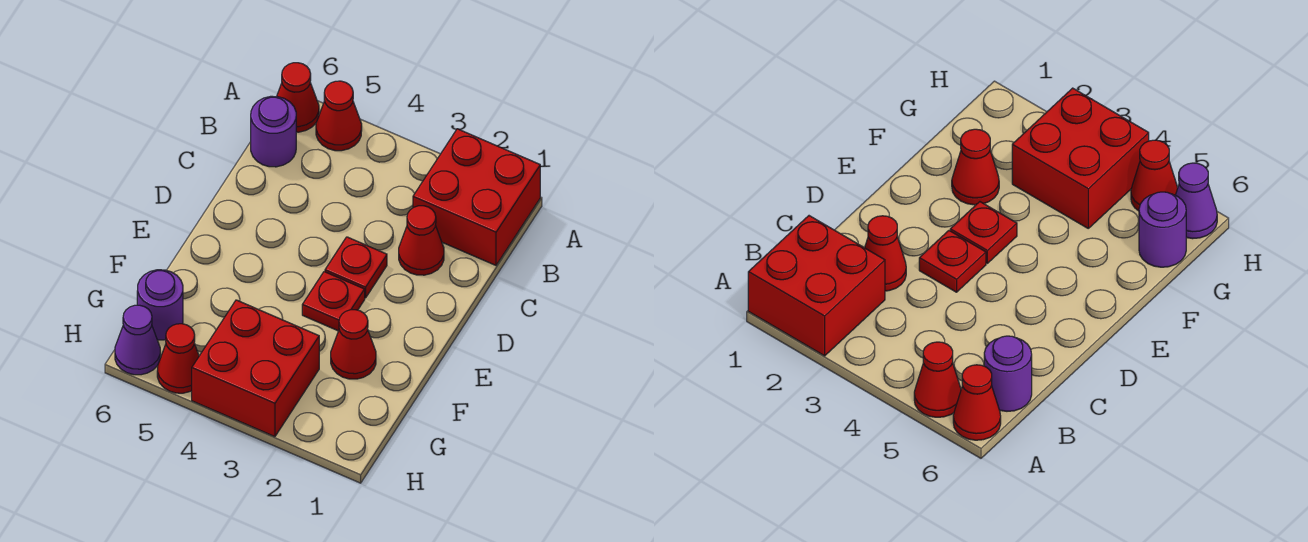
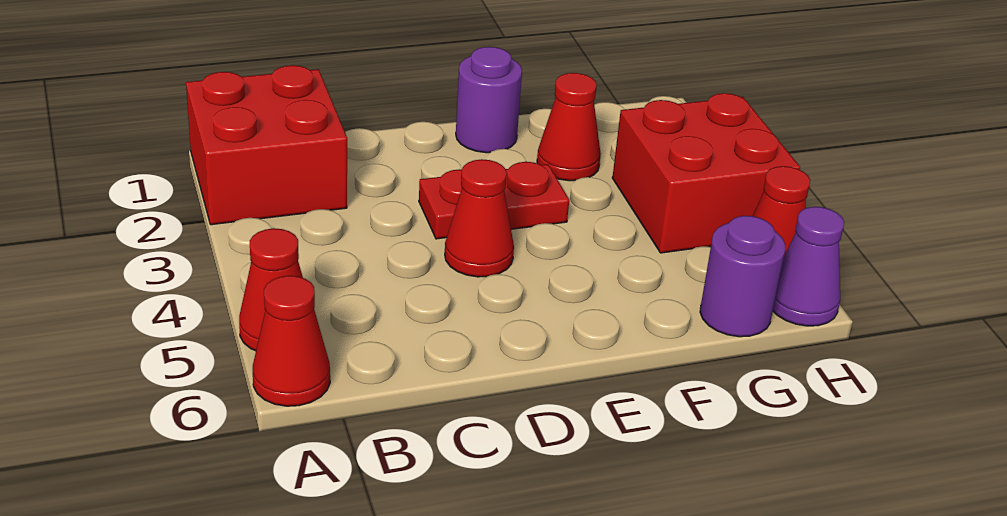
purple round brick B6 level 1 -> purple round brick E1 level 1
red cone C2 level 1 -> red cone D4 level 1

